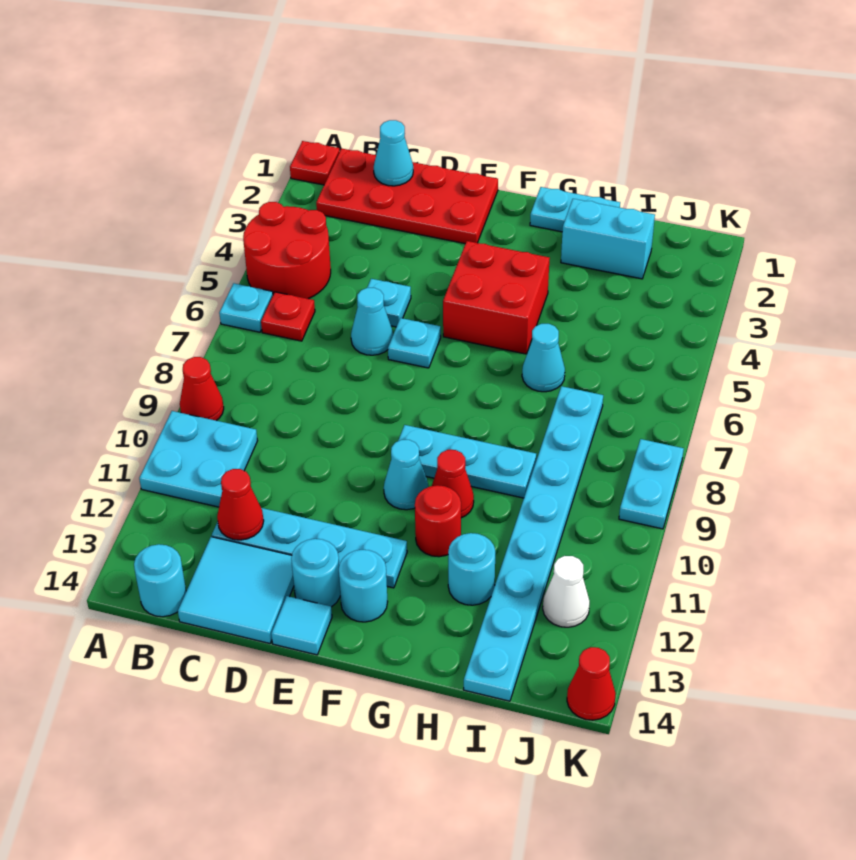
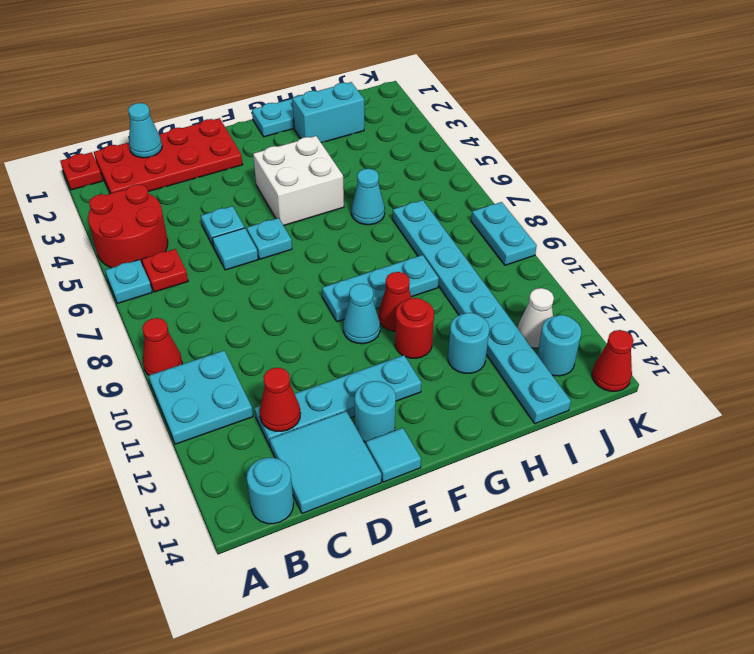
cyan cone D6 level 1 -> cyan tile D6 level 1
red brick F4:G5 level 1 -> white brick F4:G5 level 1
cyan round brick F13 level 1 -> cyan round brick J13 level 1

